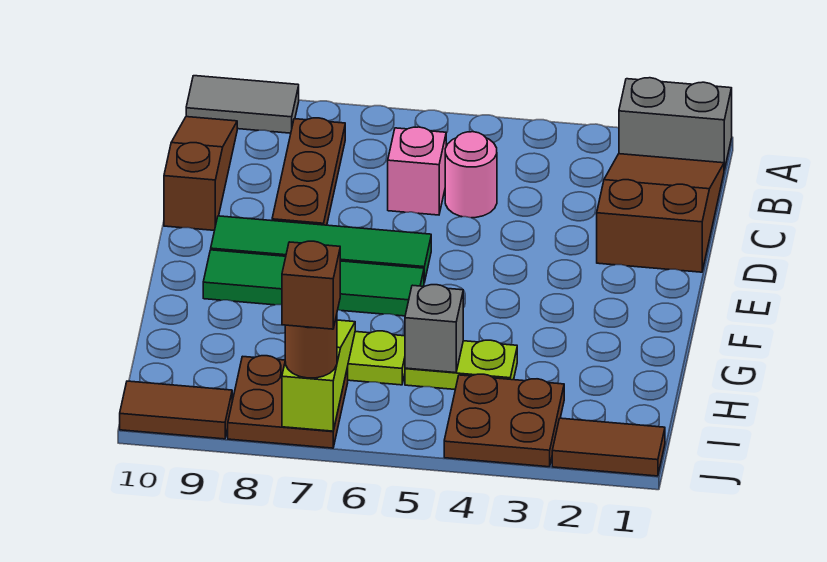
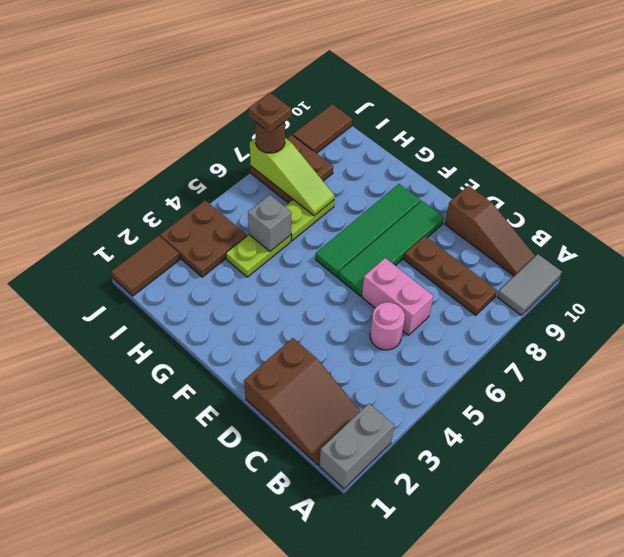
pink brick C6 level 1 -> pink brick C6:D6 level 1
brown brick J7 level 4 -> brown plate J7 level 4

